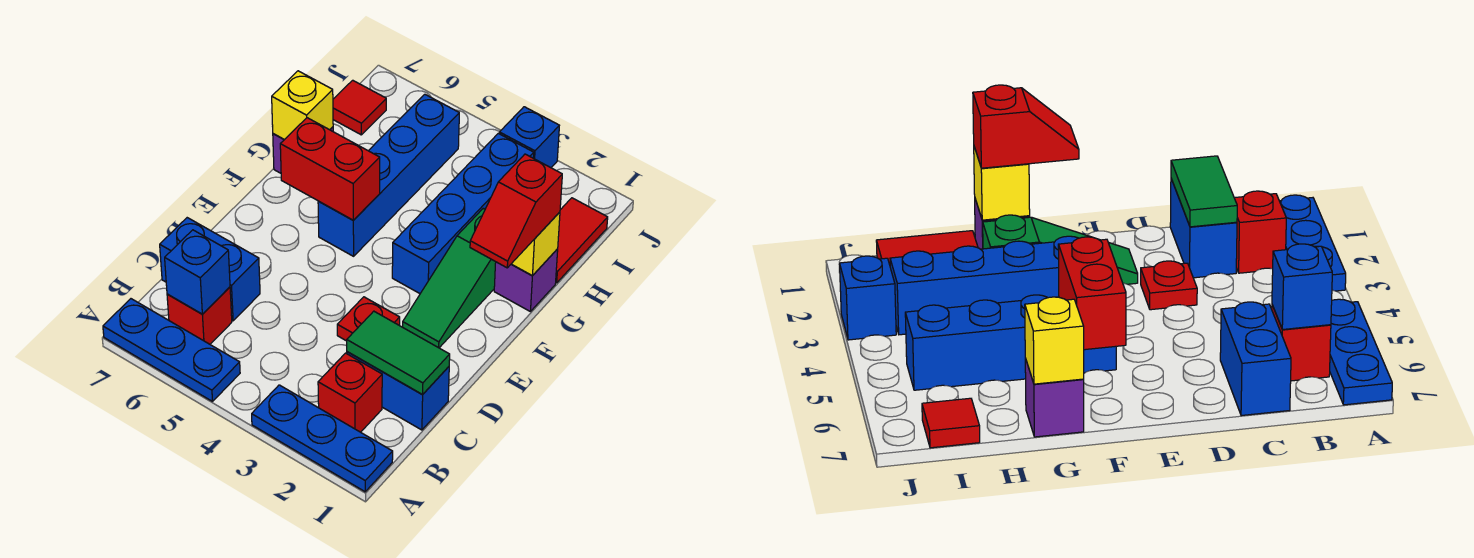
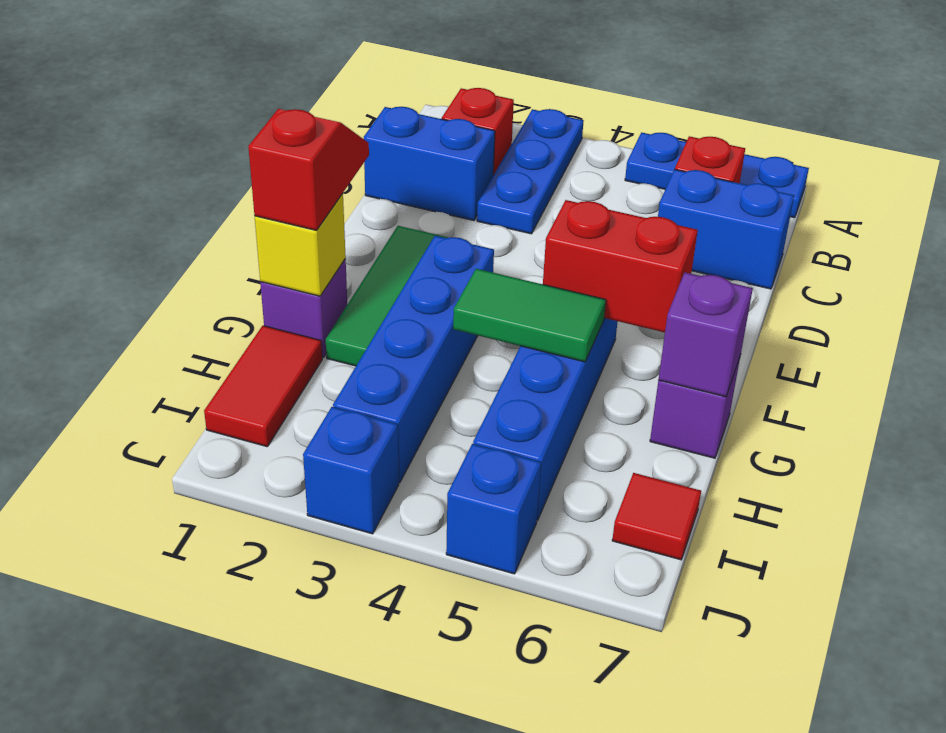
blue plate A1:A3 level 1 -> blue plate A3:C3 level 1
blue brick B6 level 2 -> blue brick J5 level 1
green tile C1:C2 level 2 -> green tile G4:G5 level 2
red plate D3 level 1 -> none
green slope E2:G2 level 1 top G -> green tile E2:G2 level 1
yellow brick G7 level 2 -> purple brick G7 level 2

